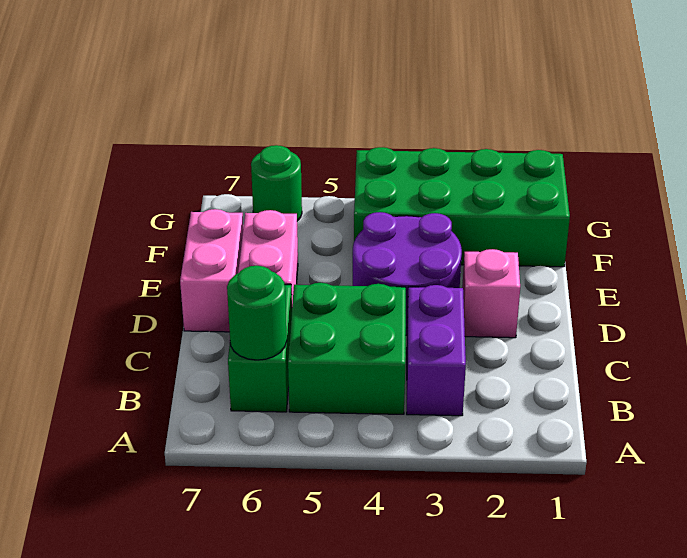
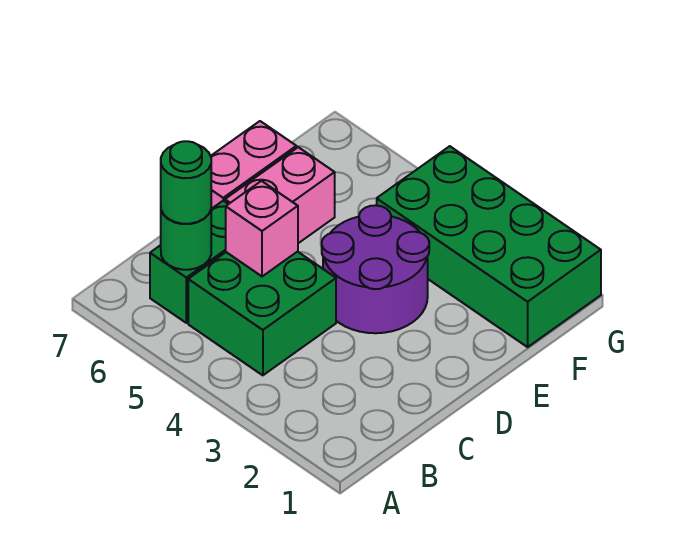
purple brick B3:C3 level 1 -> none
pink brick D2 level 1 -> pink brick C5 level 2
green round brick G6 level 1 -> green round brick B6 level 3

